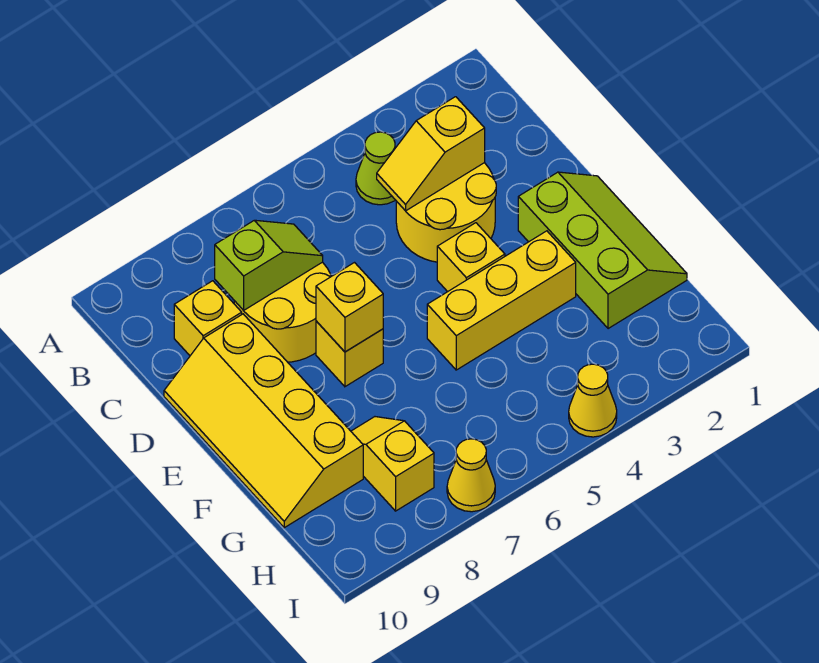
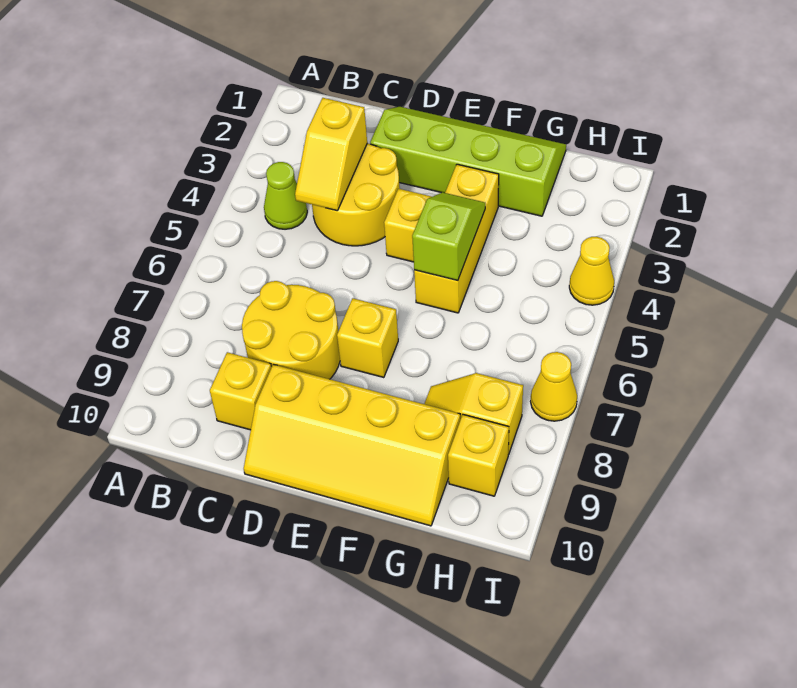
lime slope C7:C8 level 2 top 8 -> lime slope F4:F5 level 2 top 5
lime slope E1:G2 level 1 top 2 -> lime slope D1:G2 level 1 top 2
yellow brick E7 level 2 -> yellow brick H9 level 1

